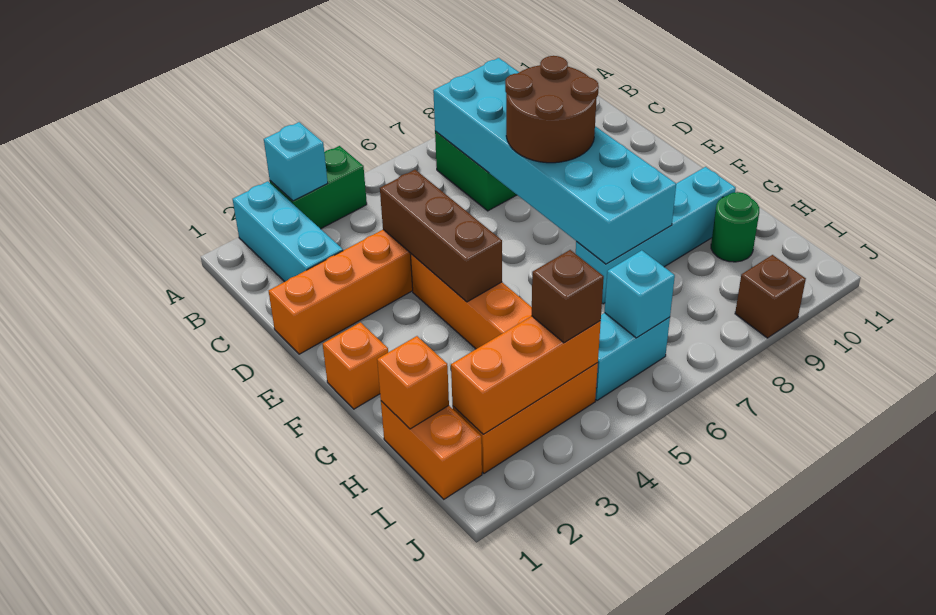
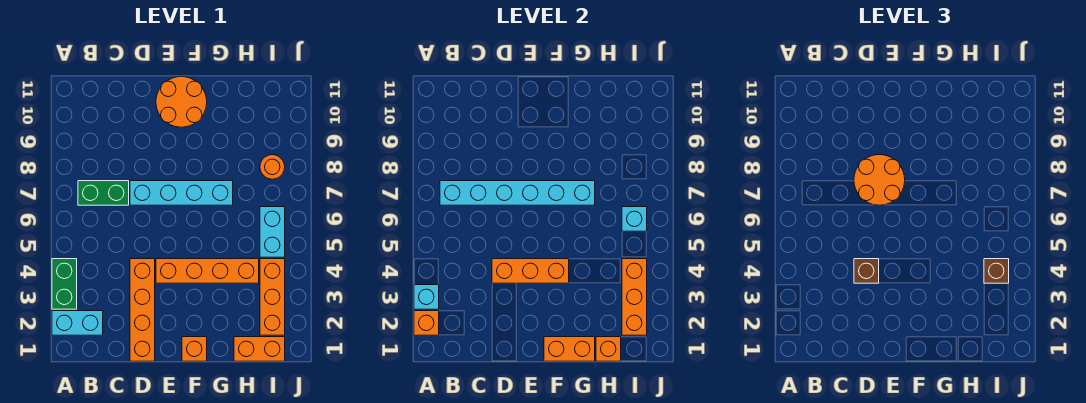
cyan brick A2:C2 level 1 -> cyan brick A2:B2 level 1
none -> orange brick A2 level 2
cyan brick B7:G8 level 2 -> cyan brick B7:G7 level 2
brown brick D4:F4 level 2 -> orange brick D4:F4 level 2
brown round brick D7:E8 level 3 -> orange round brick D7:E8 level 3
none -> orange round brick E10:F11 level 1
none -> orange brick F1:G1 level 2
cyan brick G7:G10 level 1 -> cyan brick D7:G7 level 1
green round brick H10 level 1 -> none
none -> orange round brick I8 level 1
brown brick J9 level 1 -> brown brick D4 level 3

